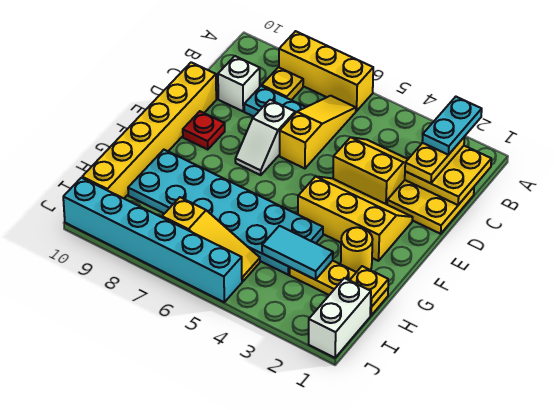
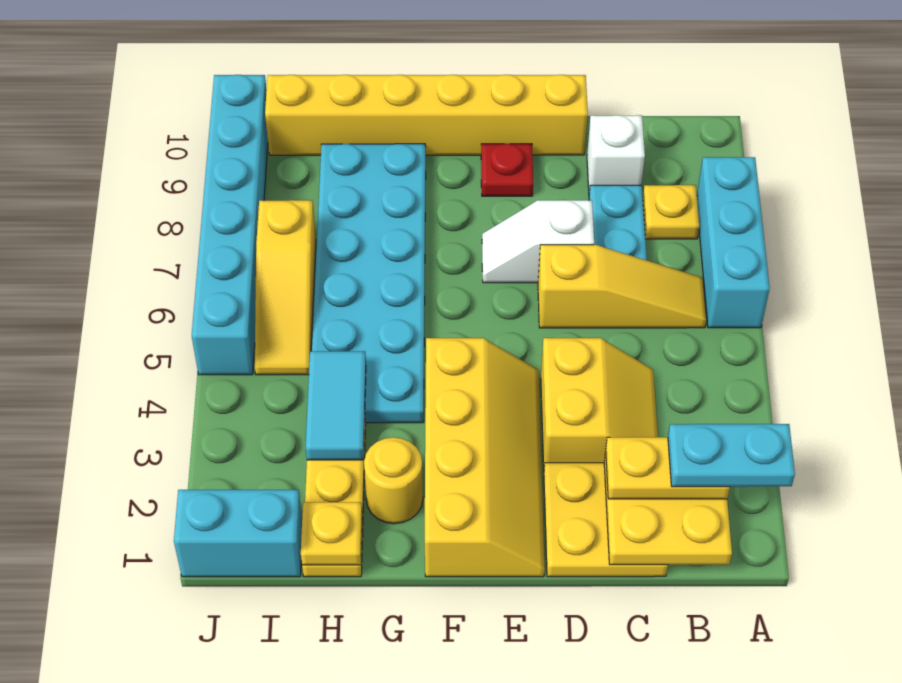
yellow brick A6:A8 level 1 -> cyan brick A6:A8 level 1
yellow slope E2:F4 level 1 top F -> yellow slope E1:F4 level 1 top F
white brick I1:J1 level 1 -> cyan brick I1:J1 level 1

